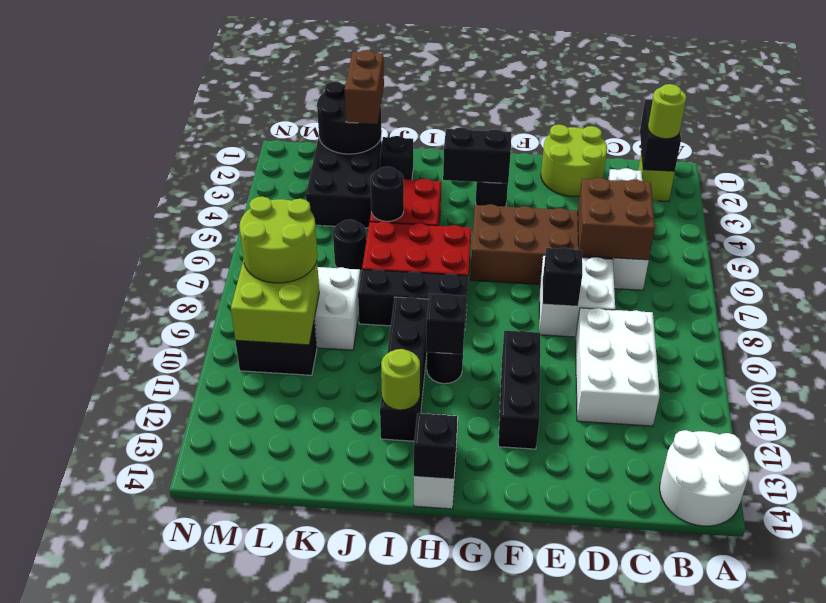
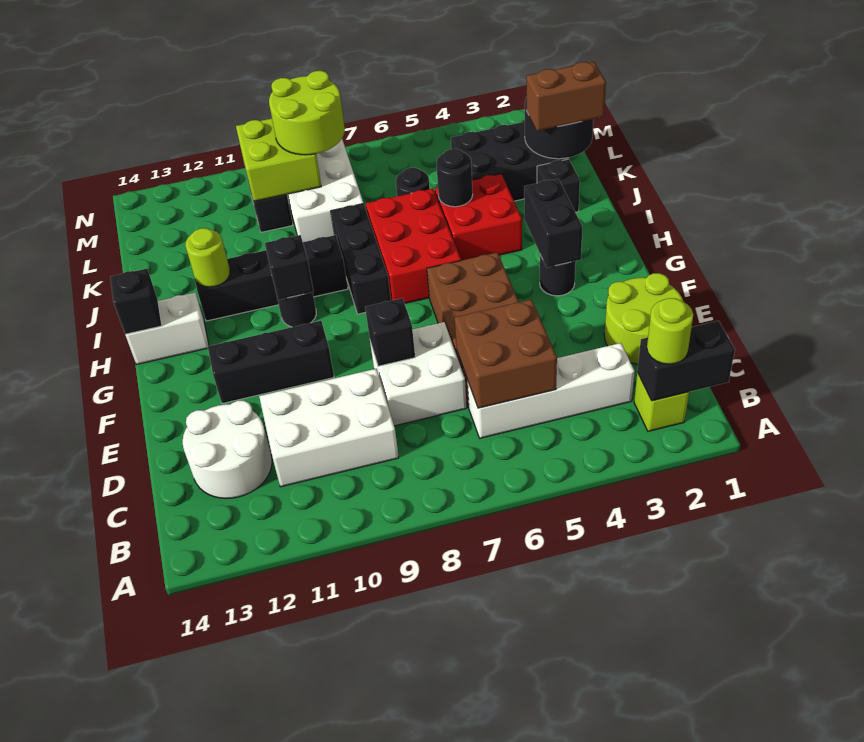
white round brick A13:B14 level 1 -> white round brick C12:D13 level 1

